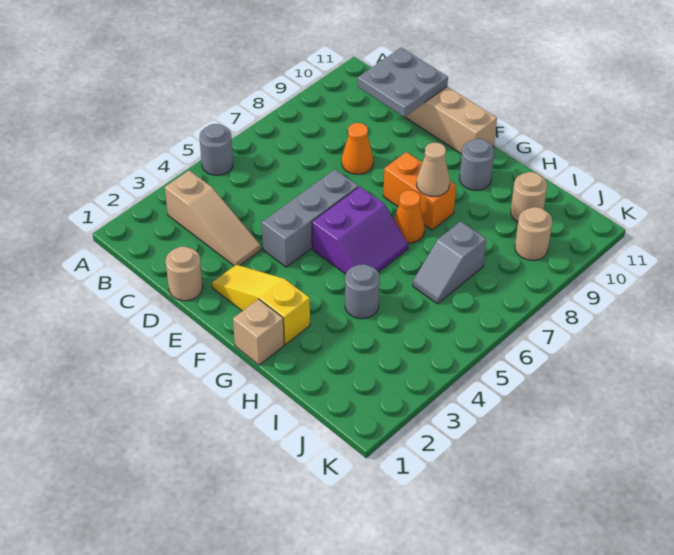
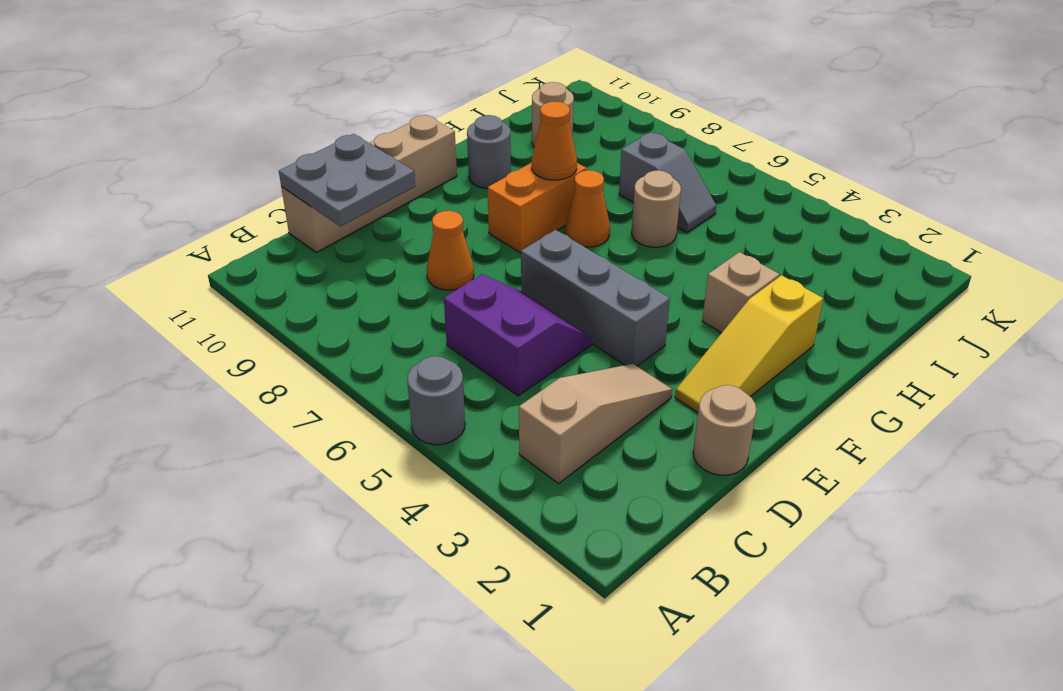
purple slope F5:G6 level 1 top F -> purple slope C5:D6 level 1 top C
tan brick G1 level 1 -> tan brick G3 level 1
tan cone G8 level 2 -> orange cone G8 level 2
grey round brick H4 level 1 -> none
tan round brick J9 level 1 -> tan round brick H6 level 1

